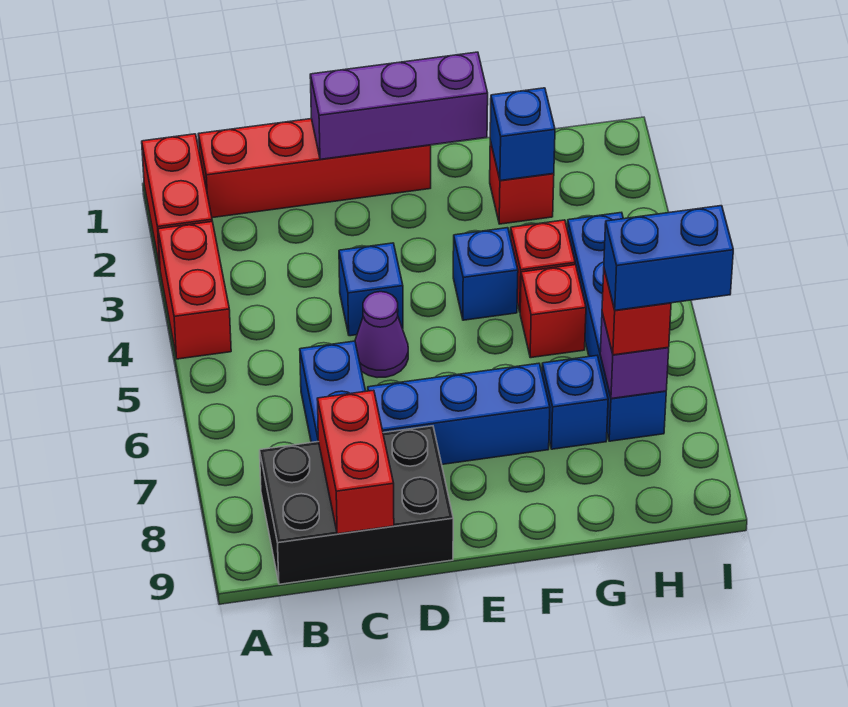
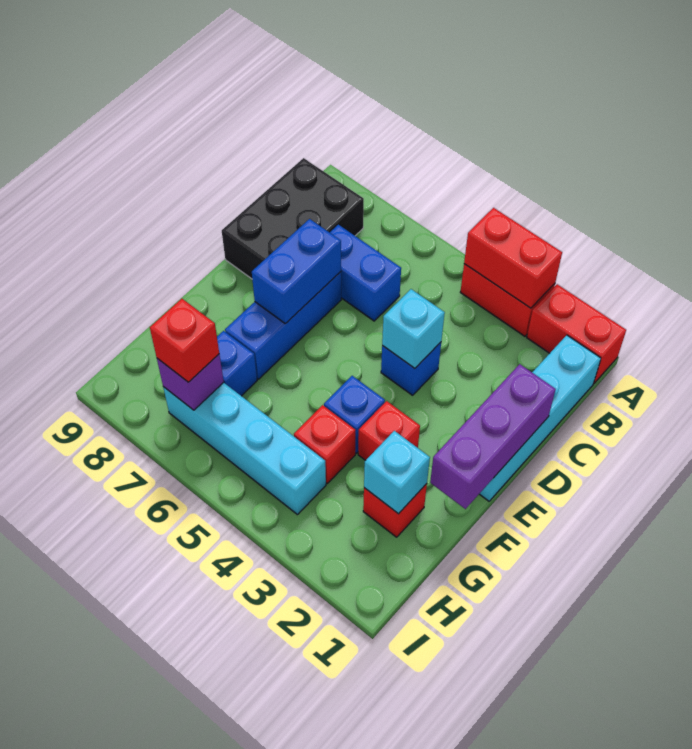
red brick B1:E1 level 1 -> cyan brick B1:E1 level 1
red brick C8:C9 level 2 -> red brick A3:A4 level 2
none -> cyan brick D4 level 2
purple cone D5 level 1 -> none
blue brick G2 level 2 -> cyan brick G2 level 2
red brick G5 level 1 -> red brick F3 level 1
blue brick H4:H7 level 1 -> cyan brick H4:H7 level 1
blue brick H7:I7 level 4 -> blue brick D7:E7 level 2

